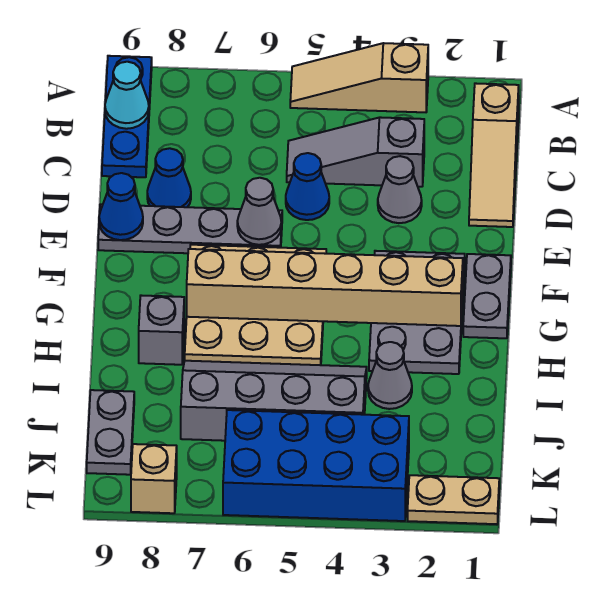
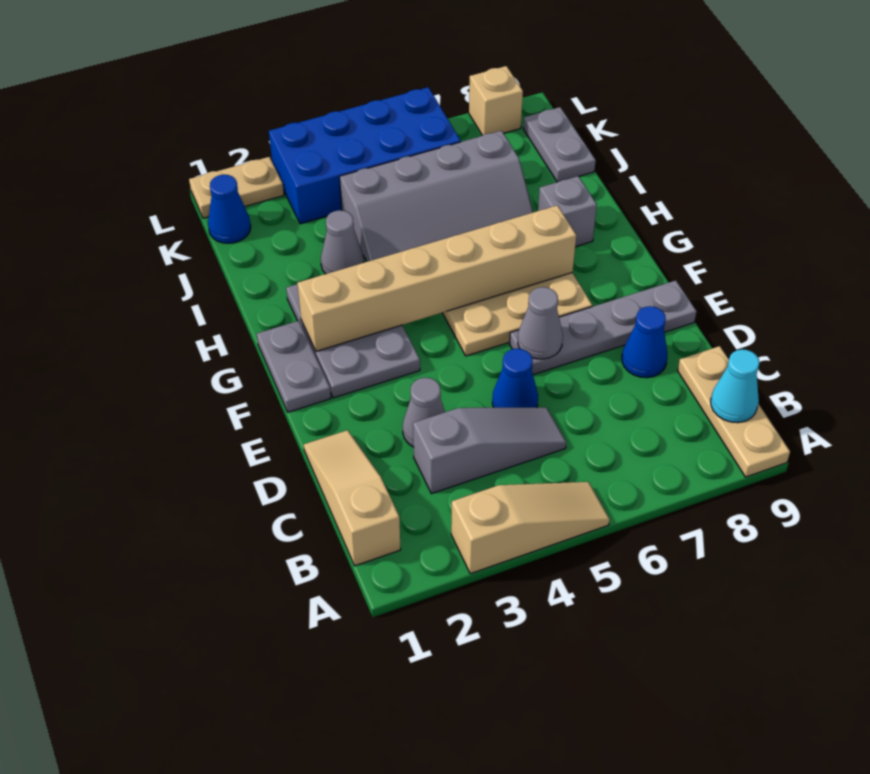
blue plate A9:C9 level 1 -> tan plate A9:C9 level 1
blue cone E9 level 2 -> blue cone K1 level 1

